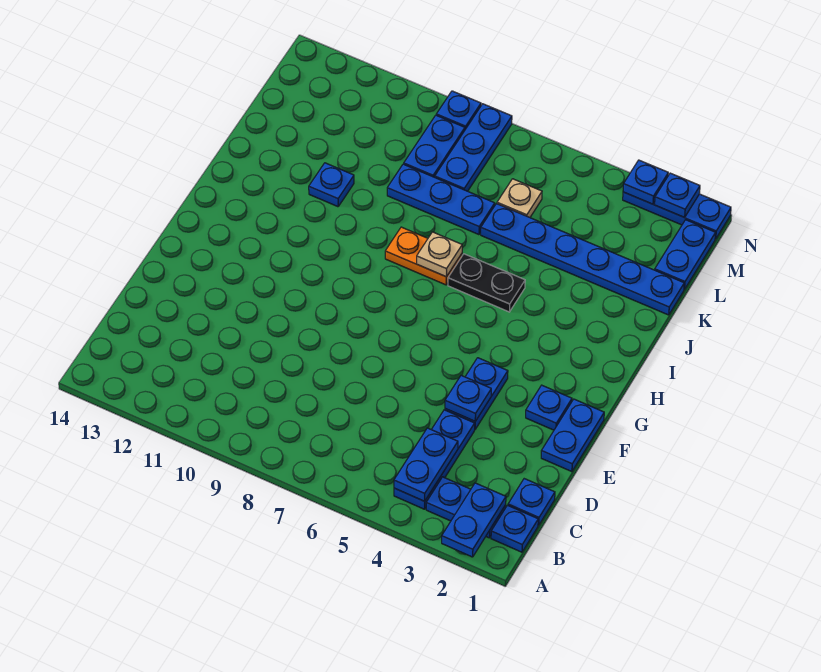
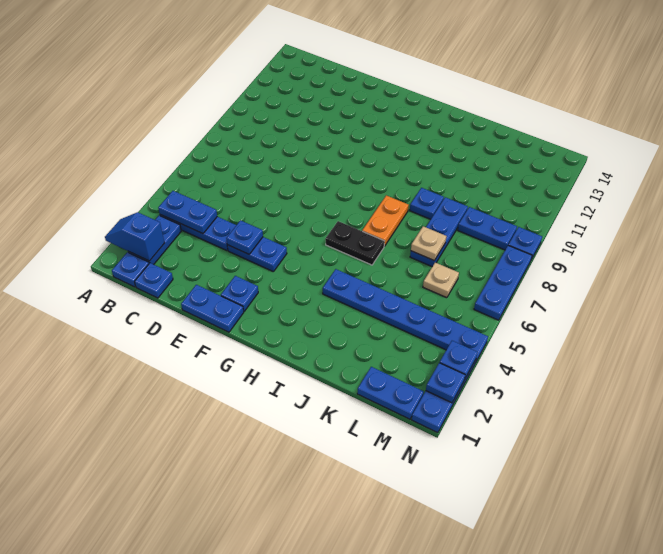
blue plate A2:B2 level 2 -> blue slope A2:B2 level 2 top B
black plate I5:I6 level 1 -> black plate H6:I6 level 1
tan plate I7 level 2 -> tan plate K7 level 2
blue plate J11 level 1 -> blue plate J9 level 1
blue plate K1:K6 level 1 -> blue plate I4:N4 level 1
blue plate L8:N8 level 1 -> blue plate N6:N8 level 1

